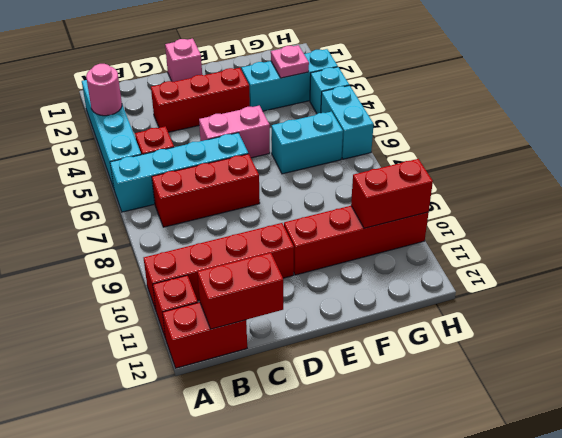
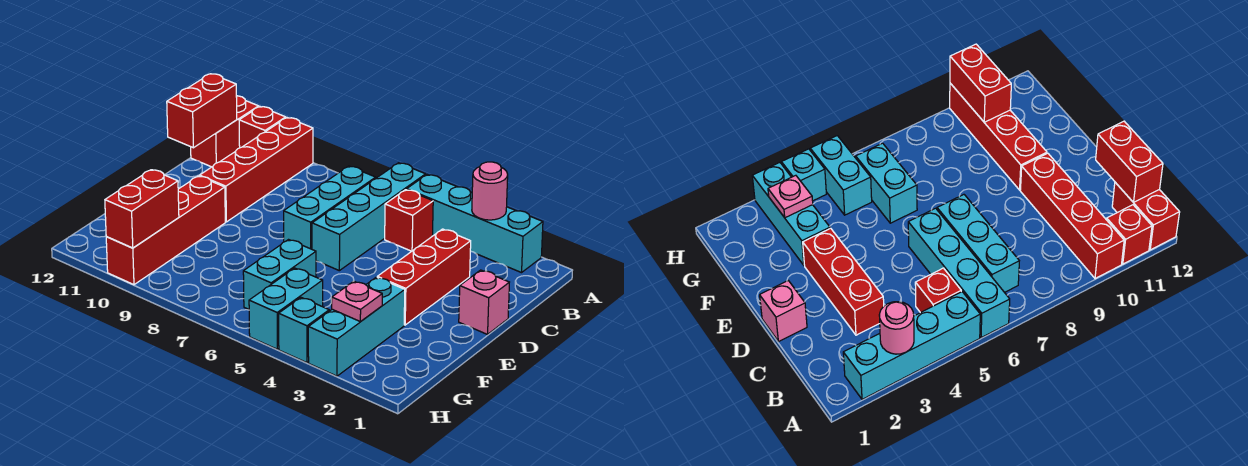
red brick B7:D7 level 1 -> cyan brick B7:D7 level 1
pink brick D5:E5 level 1 -> none
cyan brick H5:H6 level 1 -> cyan brick G5:H5 level 1

